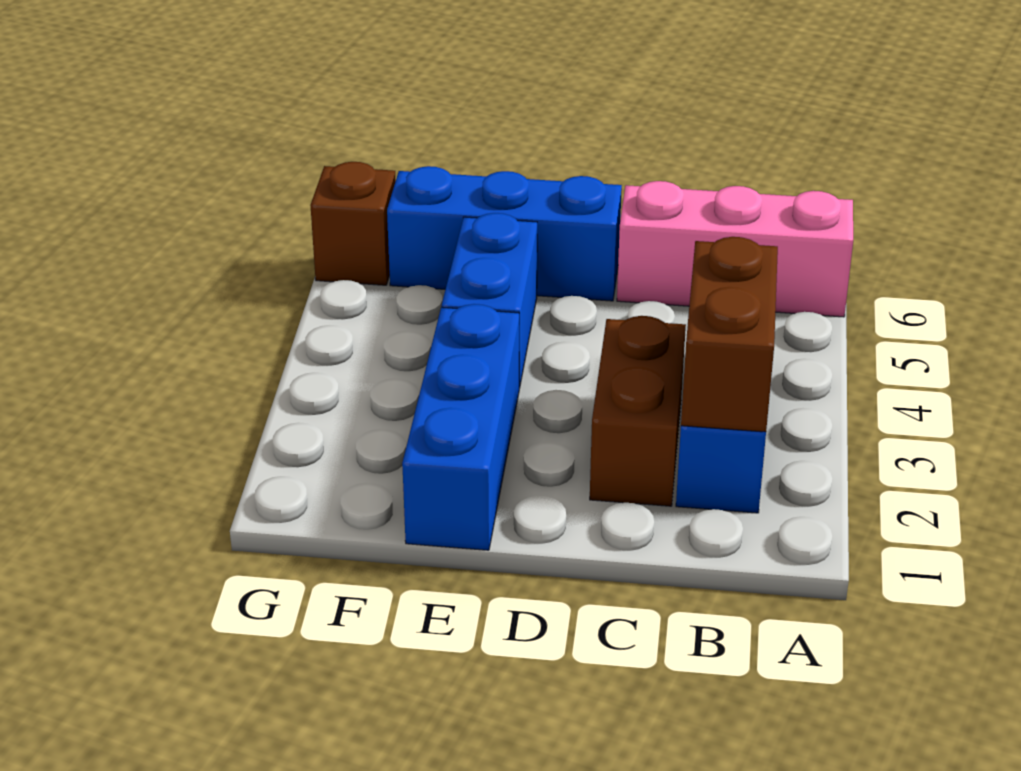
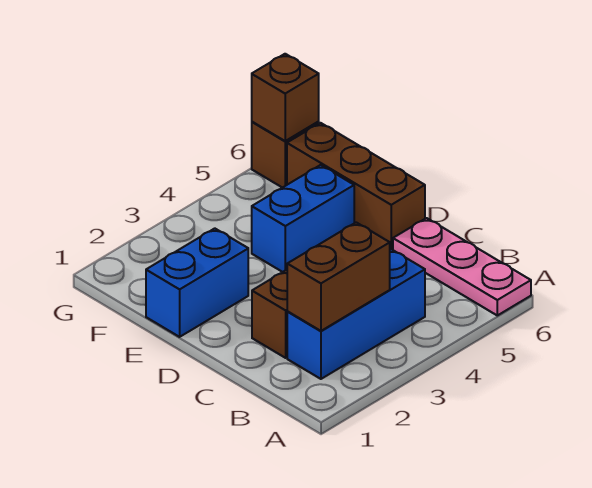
pink brick A6:C6 level 1 -> pink plate A6:C6 level 1
blue brick D6:F6 level 1 -> brown brick D6:F6 level 1
blue brick E1:E3 level 1 -> blue brick E1:E2 level 1
none -> brown brick G6 level 2

